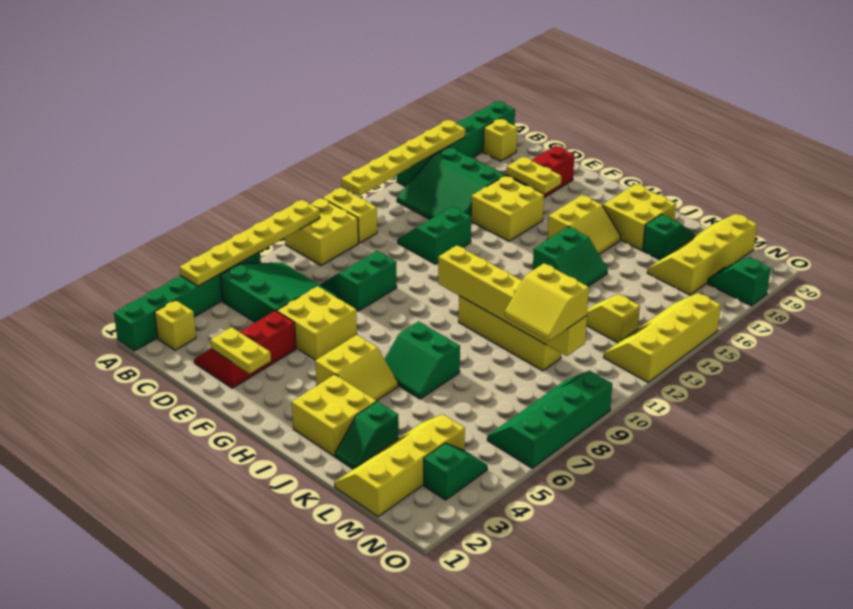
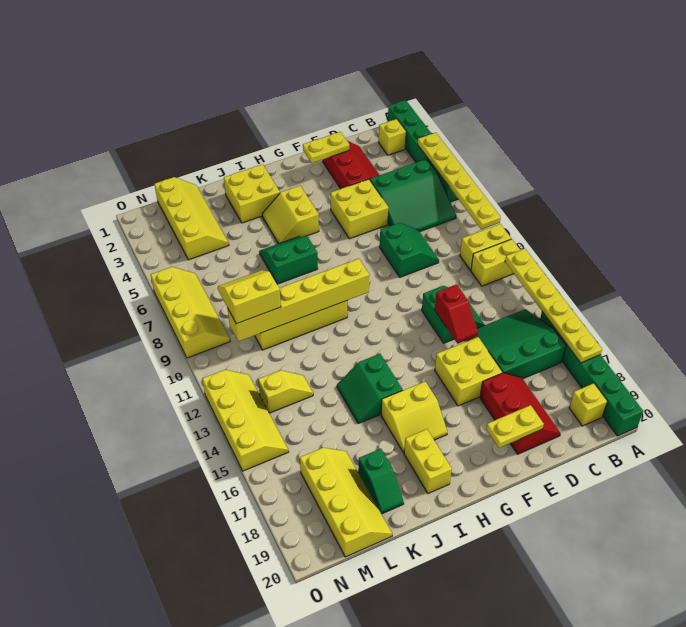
yellow brick A9:B10 level 1 -> yellow brick A10:B10 level 1
none -> red slope E13:E14 level 2 top 13
yellow plate E17:F17 level 2 -> yellow plate E19:F19 level 2
yellow slope H16:I17 level 1 top H -> yellow slope H16:I17 level 1 top 16
yellow brick I18:J19 level 1 -> yellow brick I18:I19 level 1
green slope K2:K3 level 1 top 3 -> none
green slope N3:N4 level 1 top 3 -> none
green slope N6:O9 level 1 top O -> yellow slope N6:O9 level 1 top O
green slope N18:O18 level 1 top O -> none

